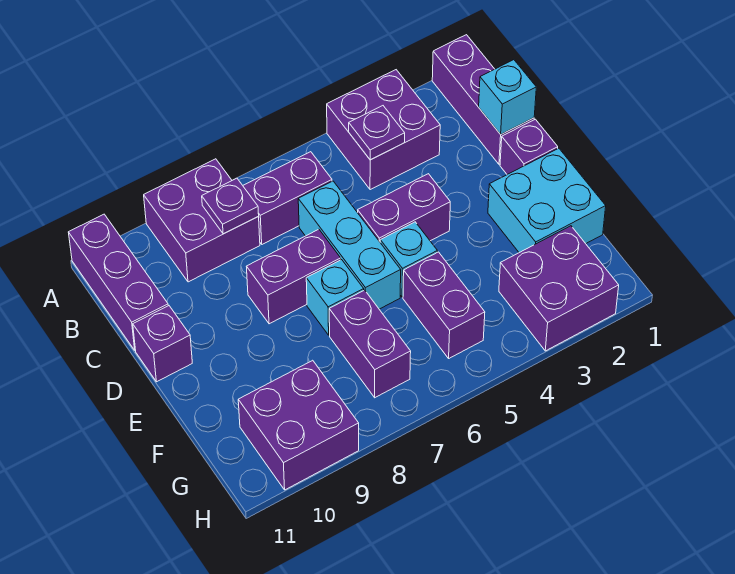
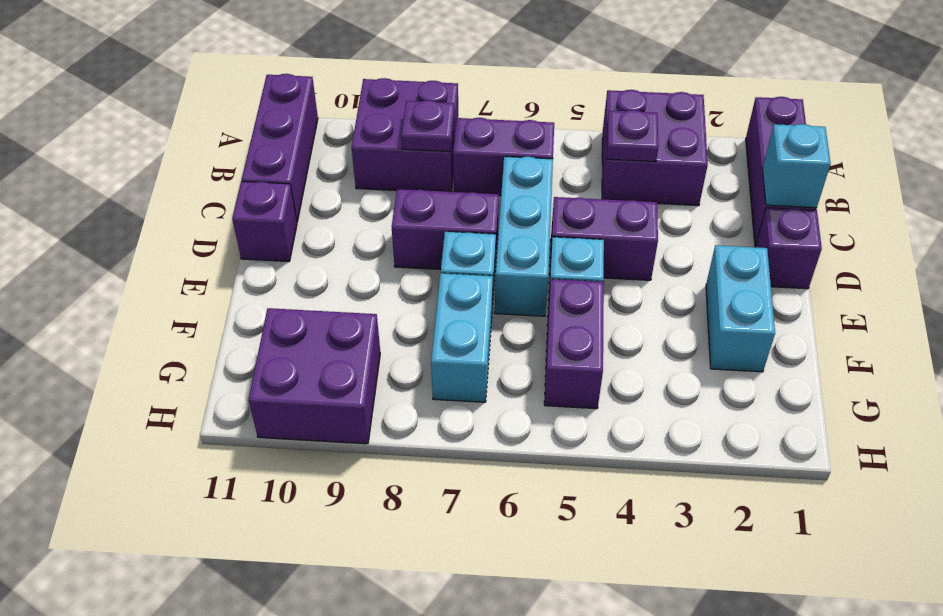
cyan brick E1:F2 level 1 -> cyan brick E2:F2 level 1
purple brick F7:G7 level 1 -> cyan brick F7:G7 level 1
purple brick G2:H3 level 1 -> none

